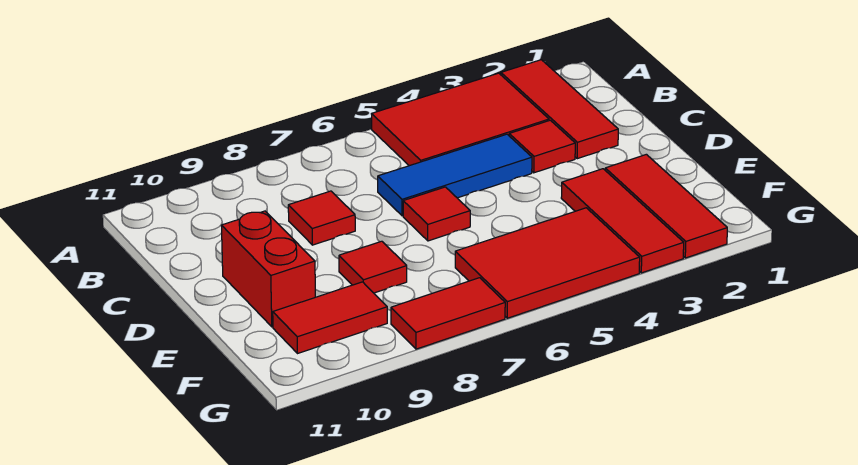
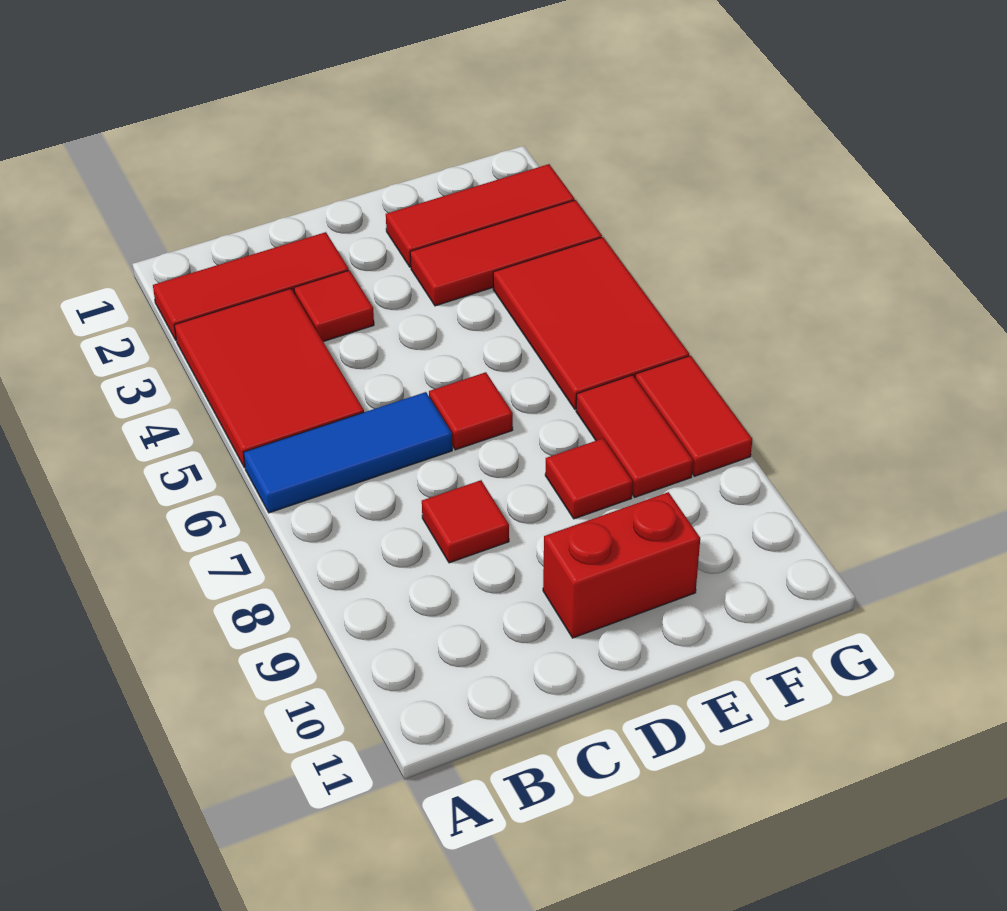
blue tile C4:C6 level 1 -> blue tile A6:C6 level 1
red tile F9:F10 level 1 -> red tile F7:F8 level 1

